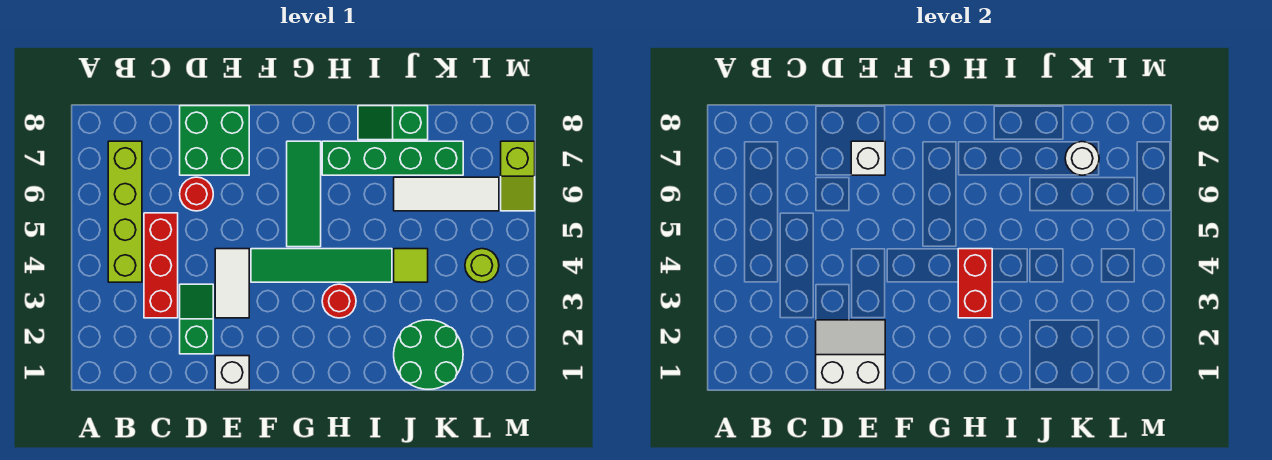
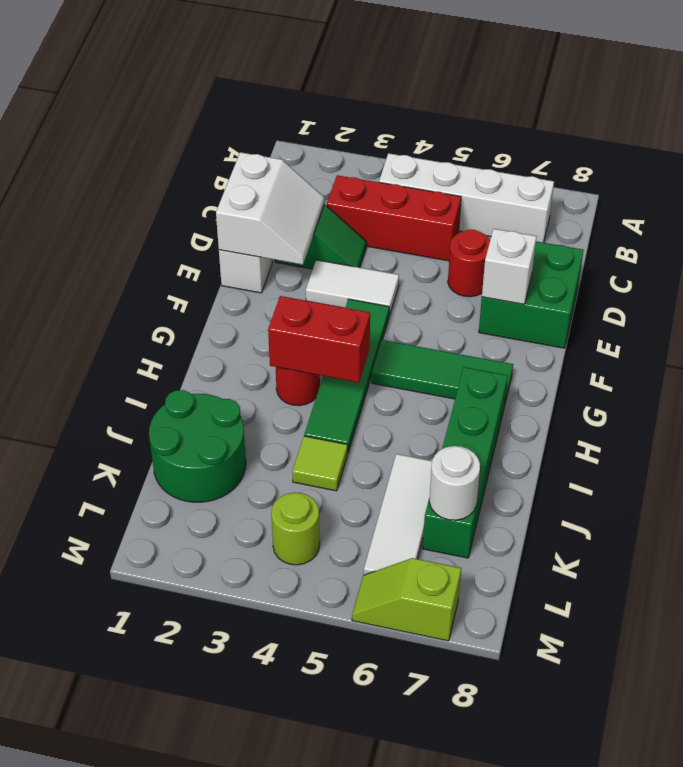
lime brick B4:B7 level 1 -> white brick B4:B7 level 1
green slope I8:J8 level 1 top J -> none

